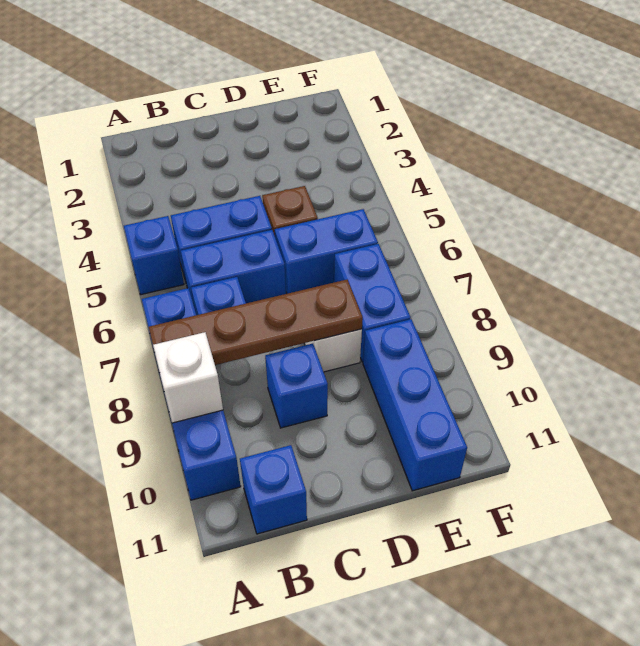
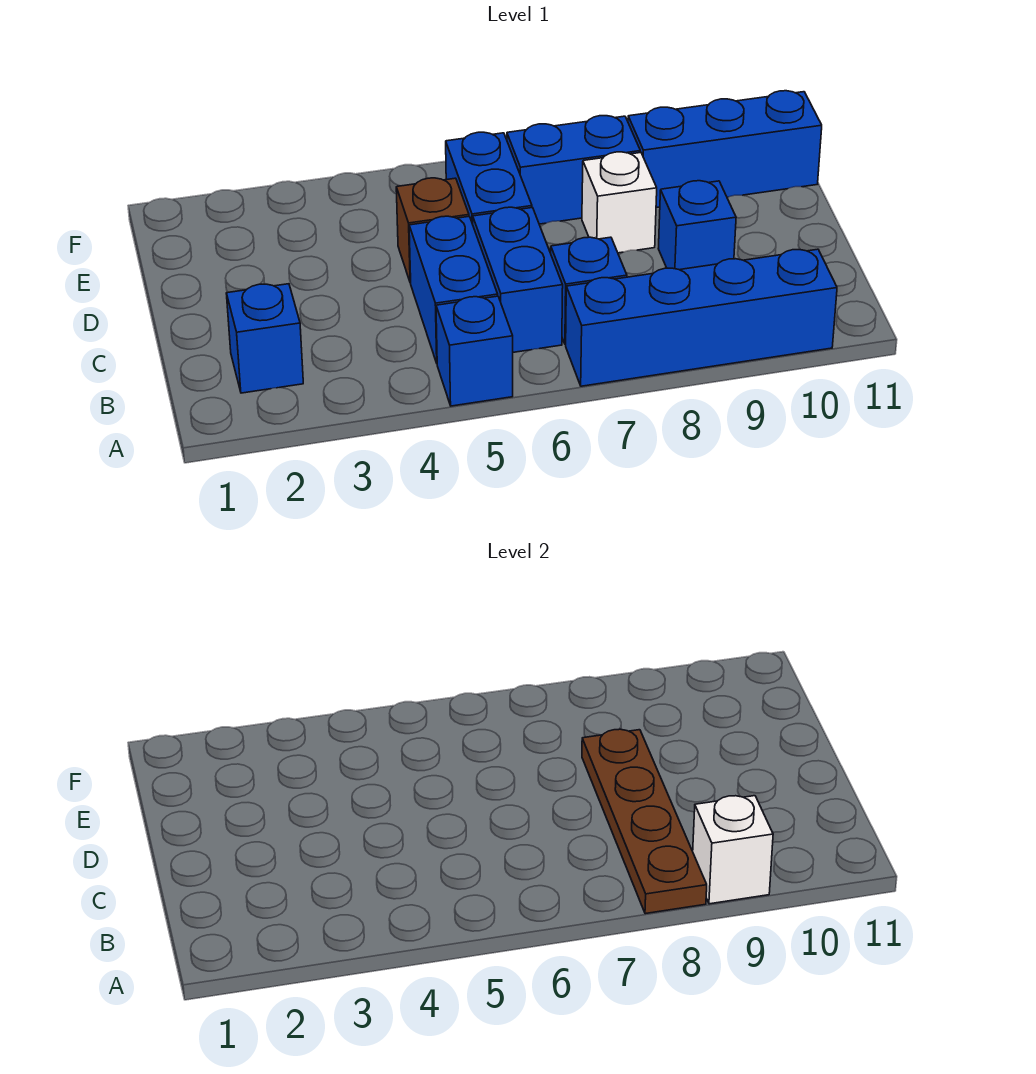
blue brick B11 level 1 -> blue brick B2 level 1

